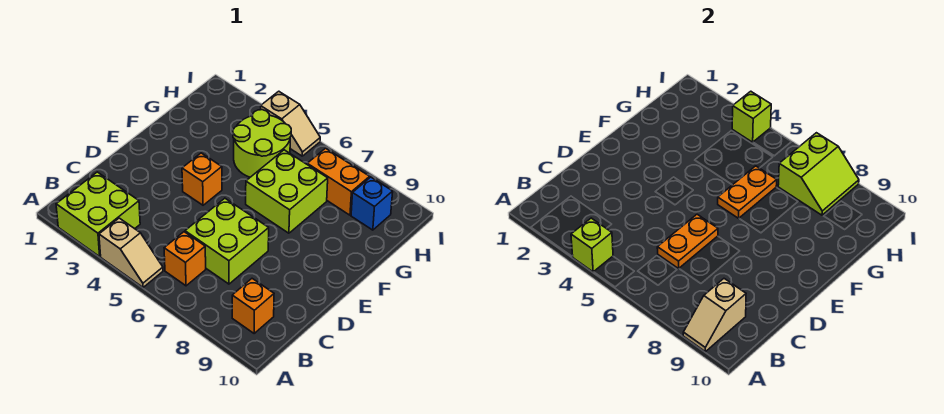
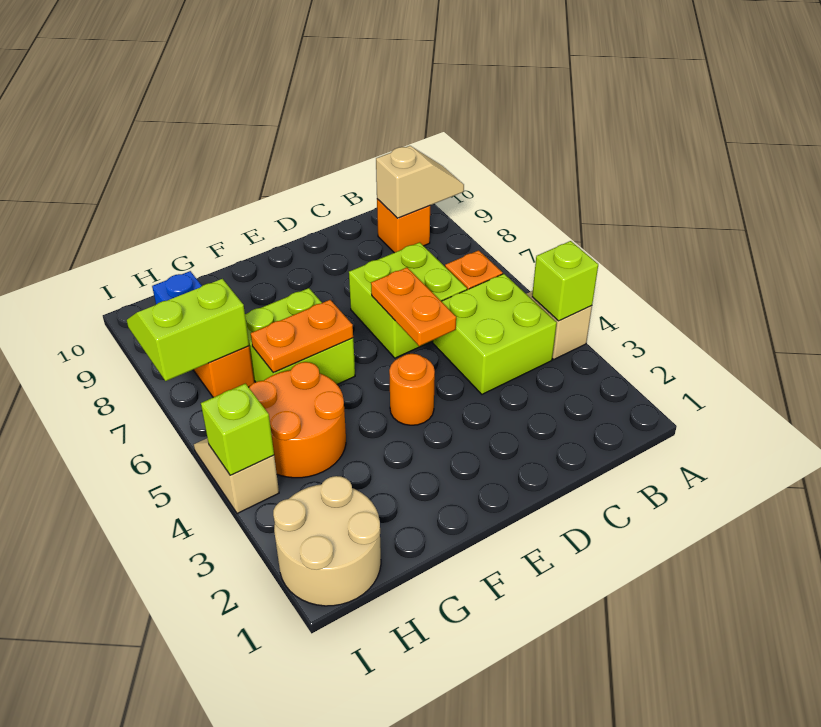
lime brick A2:B3 level 1 -> lime brick B4:C5 level 1
orange plate C6:D6 level 2 -> orange plate D5:D6 level 2
orange brick E4 level 1 -> orange round brick E4 level 1
lime round brick G4:H5 level 1 -> orange round brick G4:H5 level 1
none -> tan round brick H1:I2 level 1

